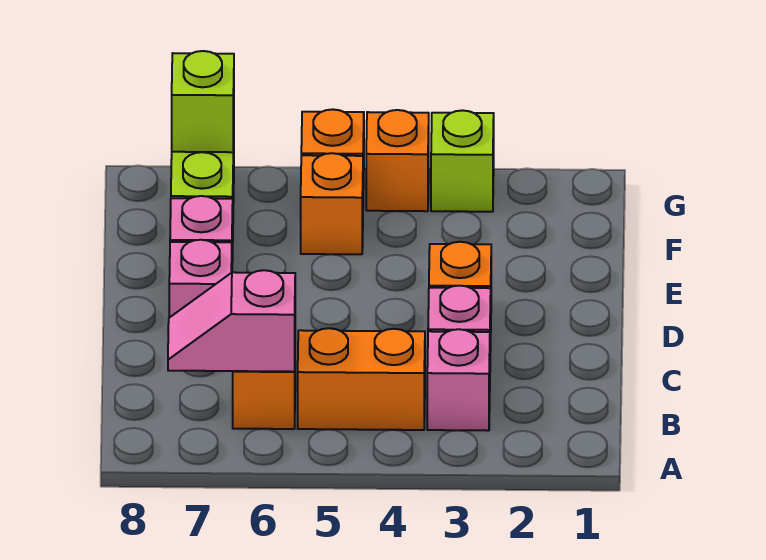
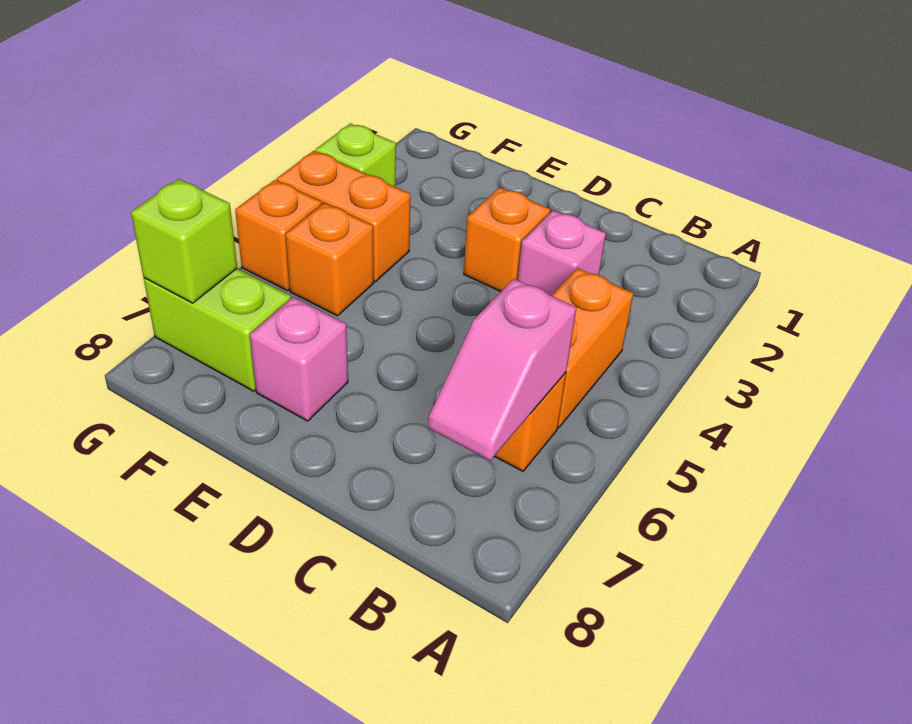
pink brick B3 level 1 -> none
pink brick D7 level 1 -> none
orange brick G4 level 1 -> orange brick F4:G4 level 1

